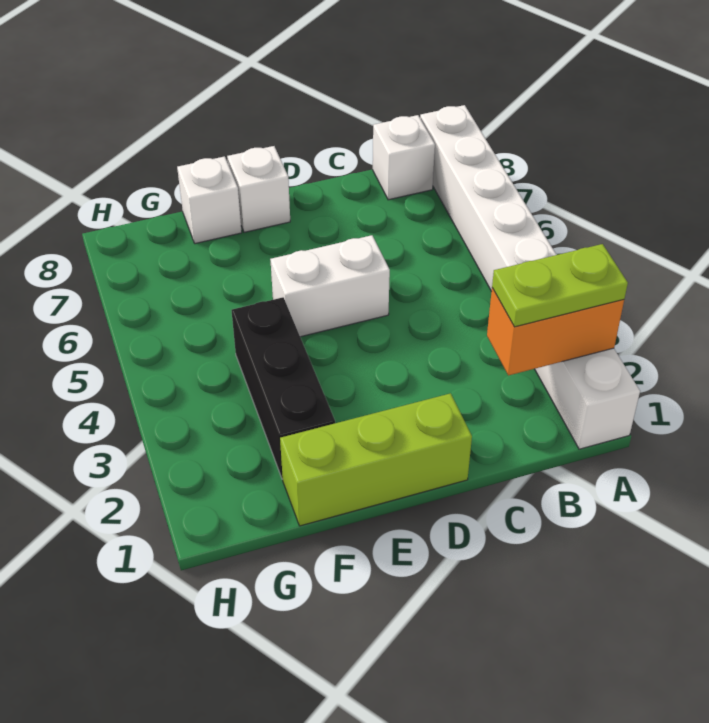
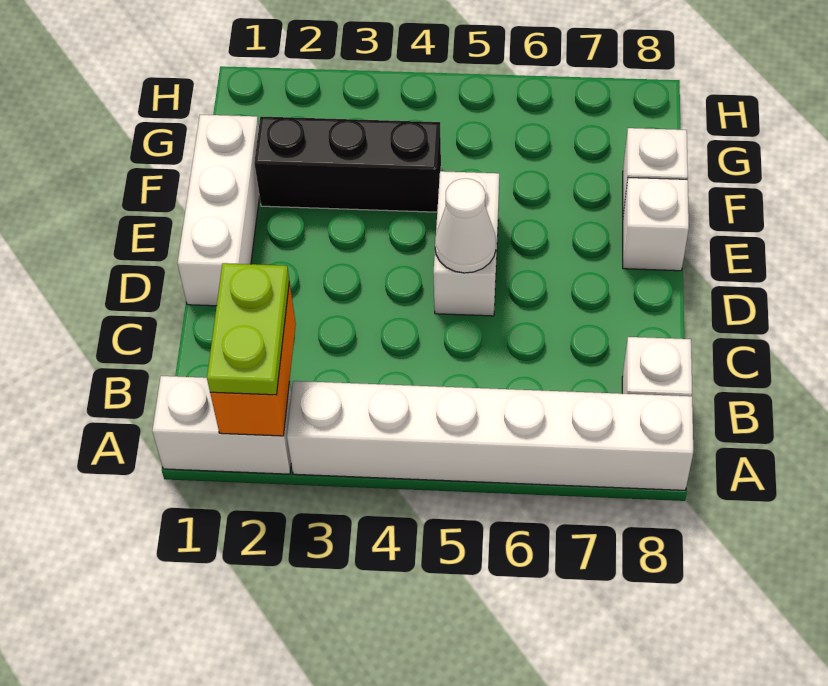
lime brick D1:F1 level 1 -> white brick D1:F1 level 1
none -> white cone D5 level 2

